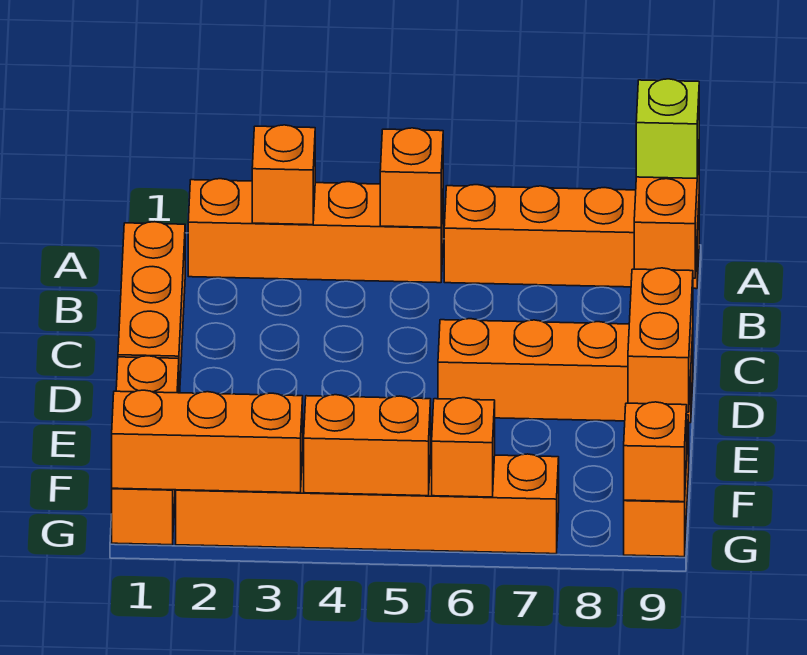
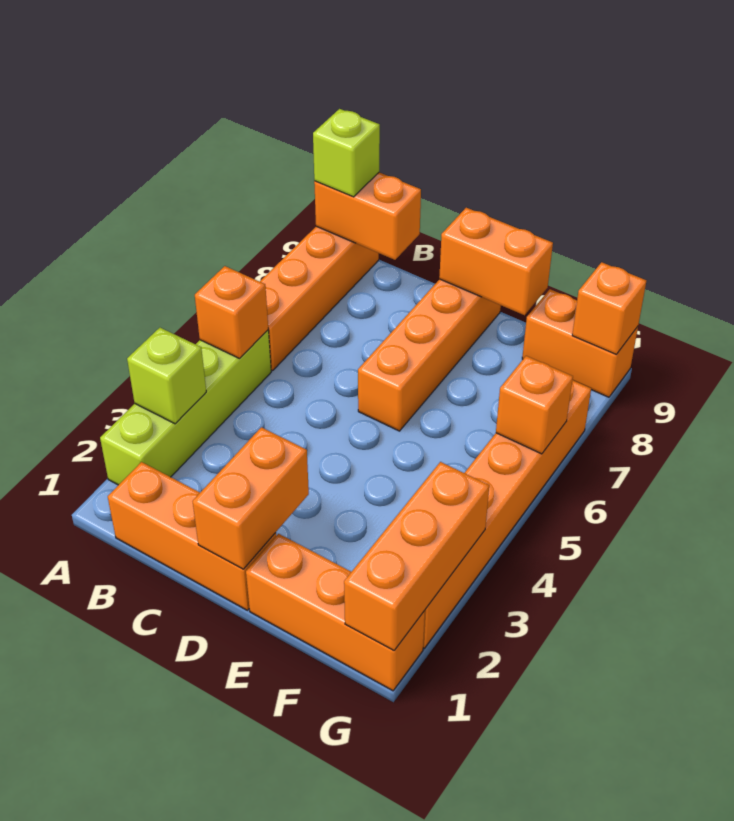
orange brick A2:A5 level 1 -> lime brick A2:A5 level 1
orange brick A3 level 2 -> lime brick A3 level 2
orange brick G4:G5 level 2 -> orange brick D1:D2 level 2

